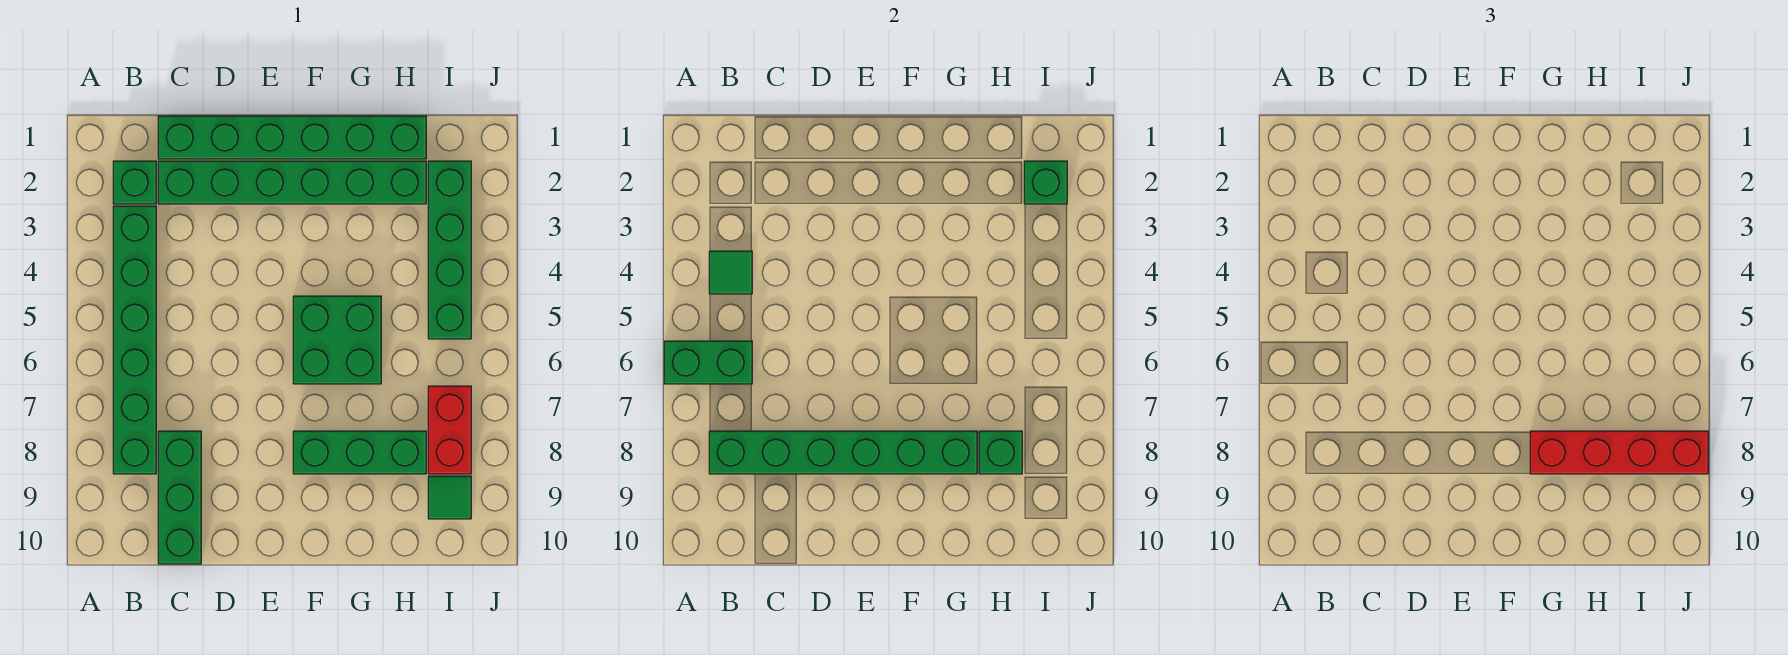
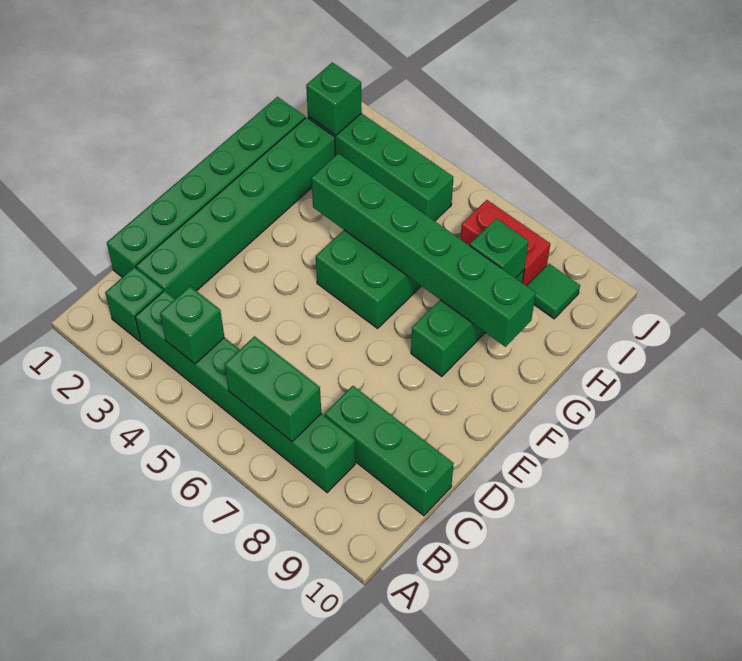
green brick A6:B6 level 2 -> green brick B6:B7 level 2
green tile B4 level 2 -> green brick B4 level 2
green brick B8:G8 level 2 -> green brick G4:G9 level 2
red brick G8:J8 level 3 -> none

